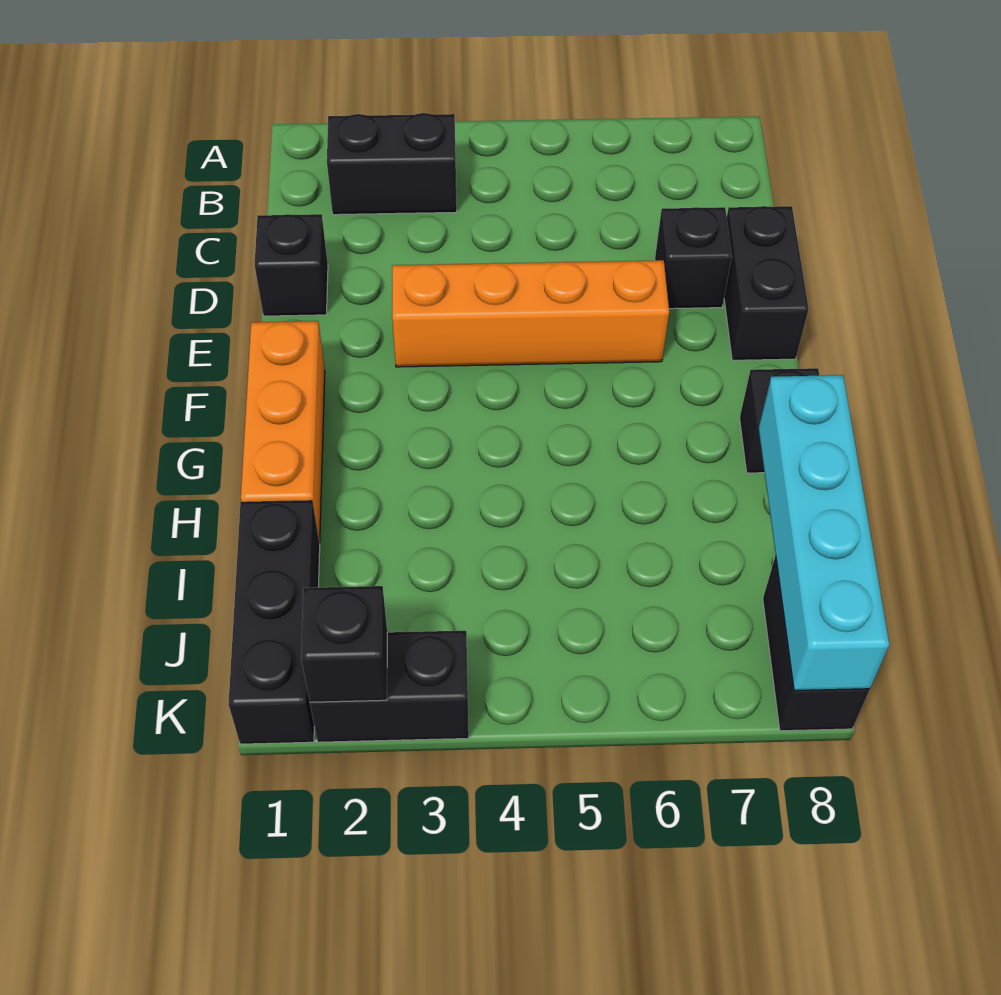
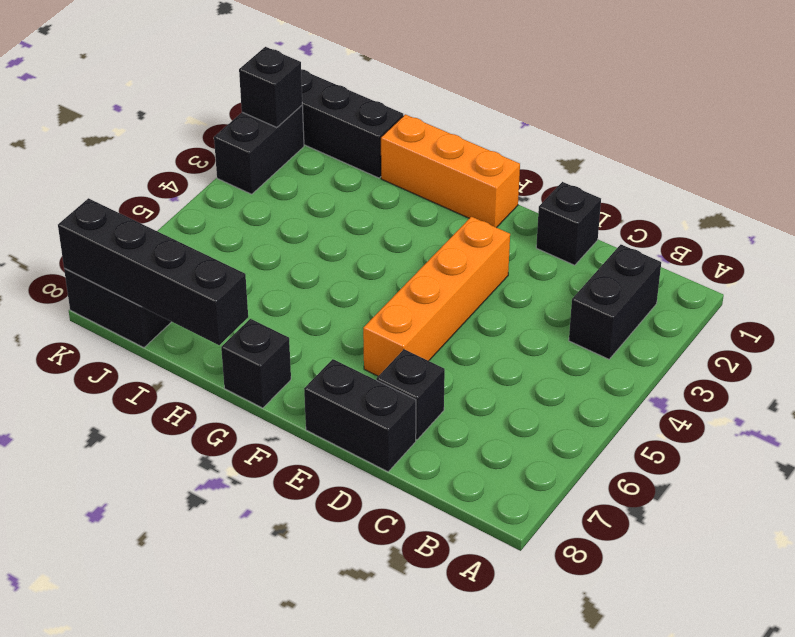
cyan brick H8:K8 level 2 -> black brick H8:K8 level 2

